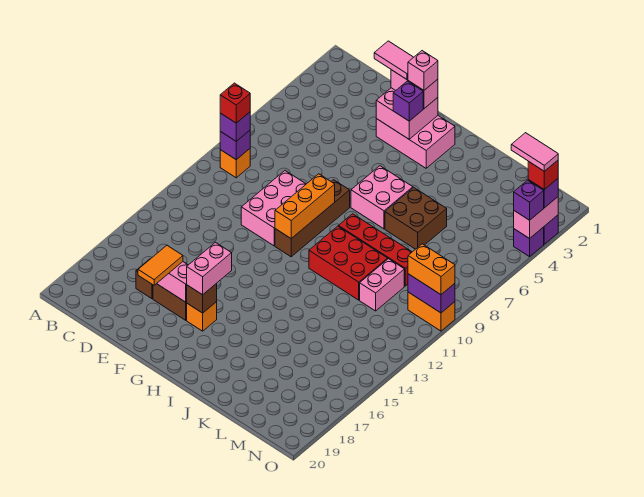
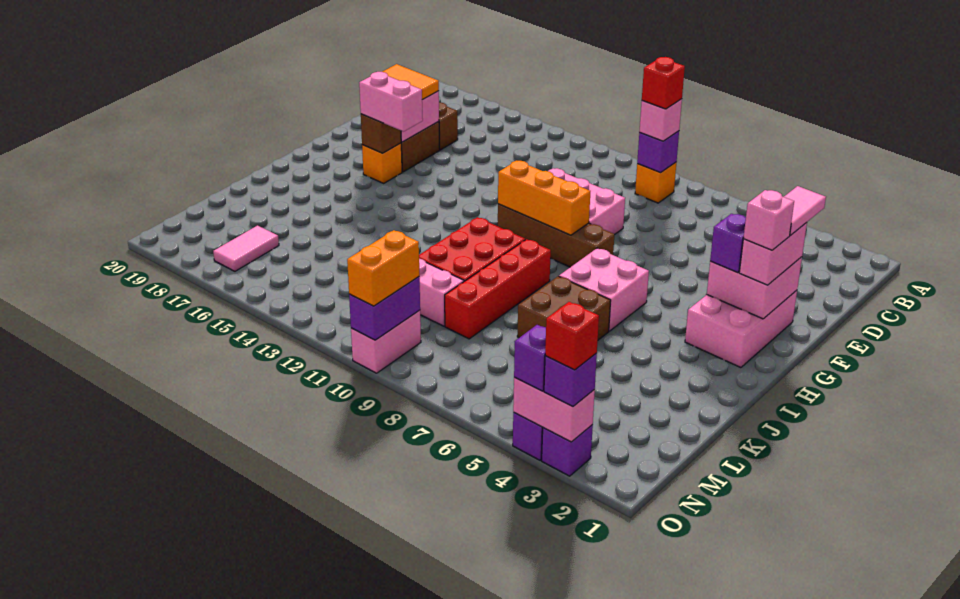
purple brick B9 level 3 -> pink brick B9 level 3
pink tile N3:O3 level 5 -> pink tile M17:N17 level 1
orange brick N10:O10 level 1 -> pink brick N10:O10 level 1

